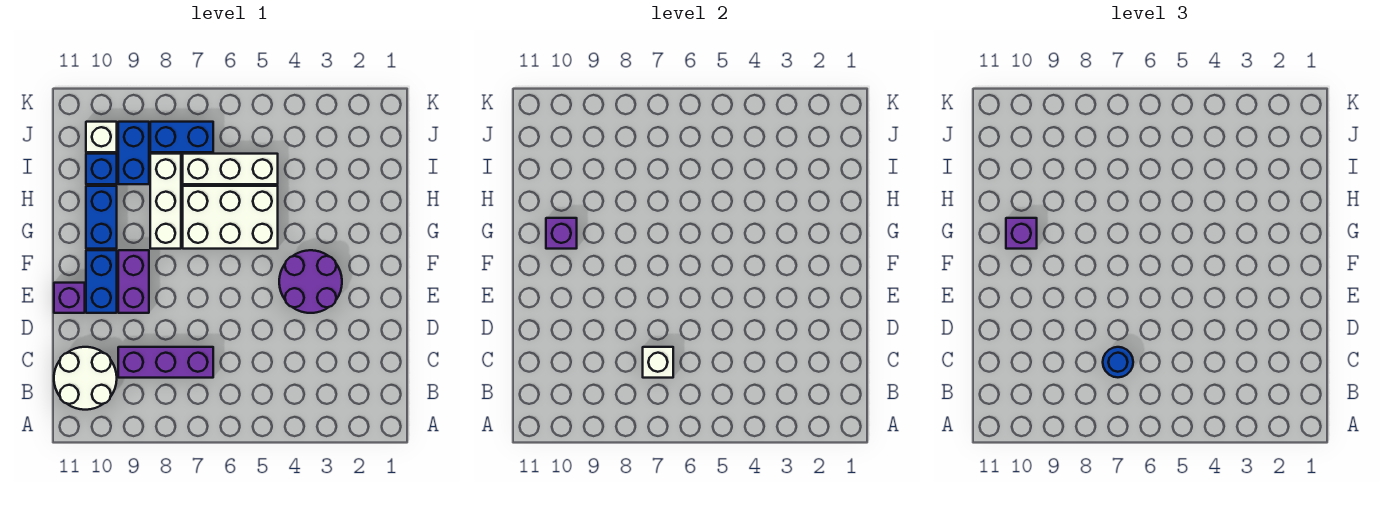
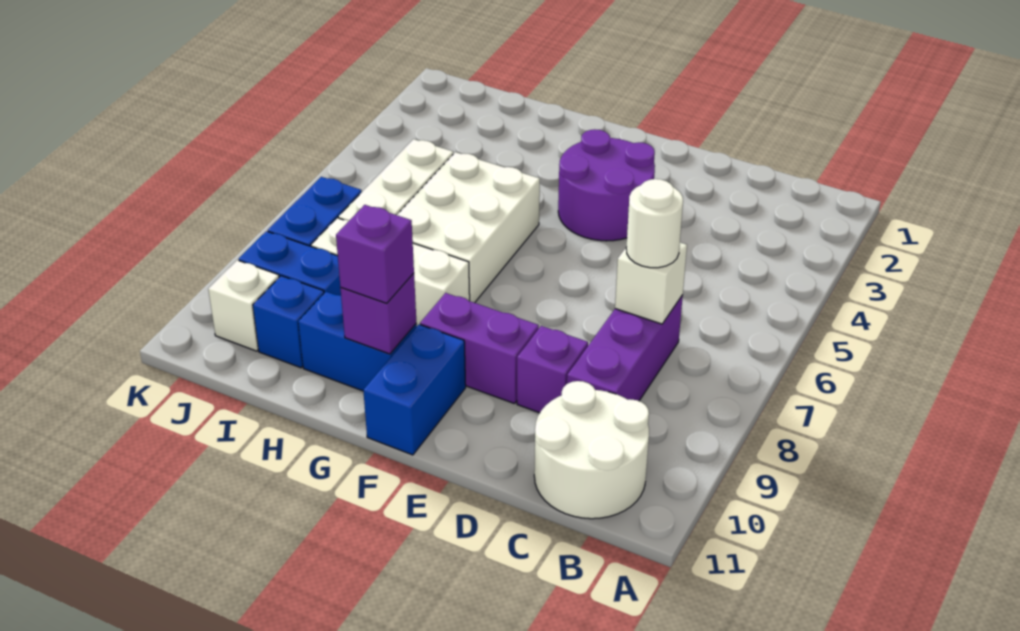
blue round brick C7 level 3 -> white round brick C7 level 3
blue brick E10:F10 level 1 -> blue brick F10:F11 level 1
purple brick E11 level 1 -> purple brick D9 level 1

